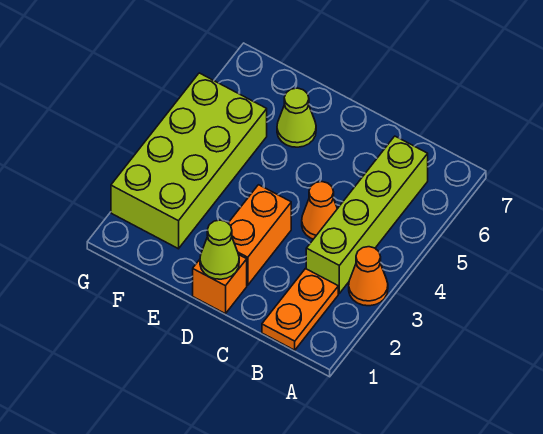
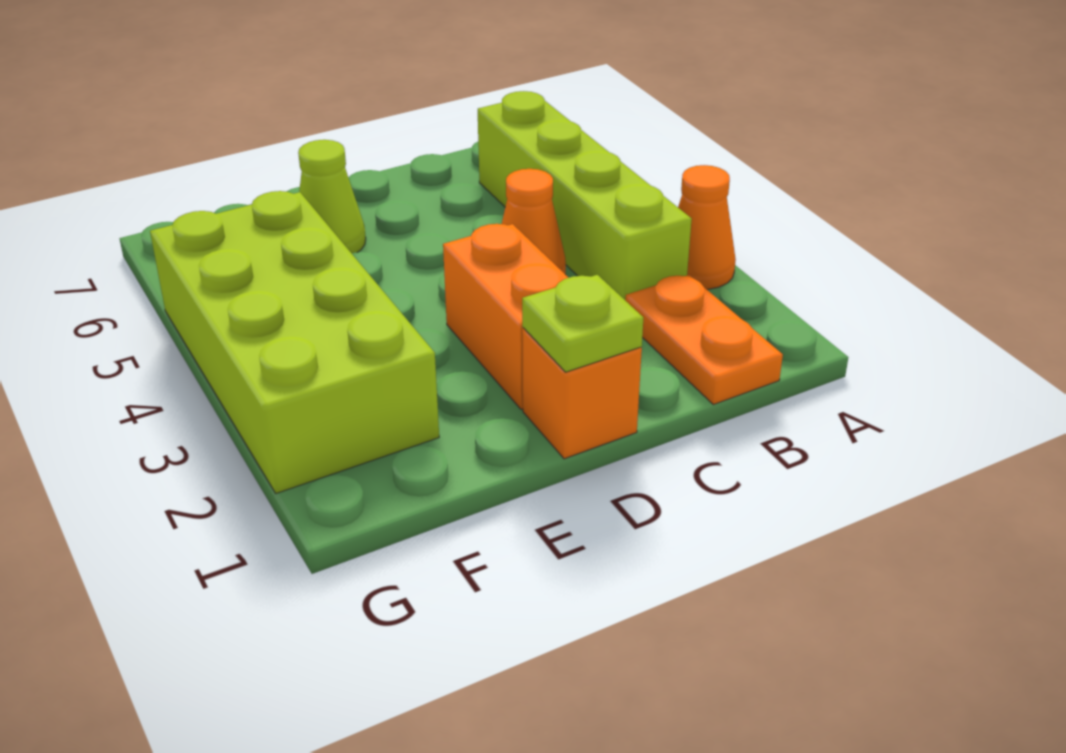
lime cone D1 level 2 -> lime plate D1 level 2

